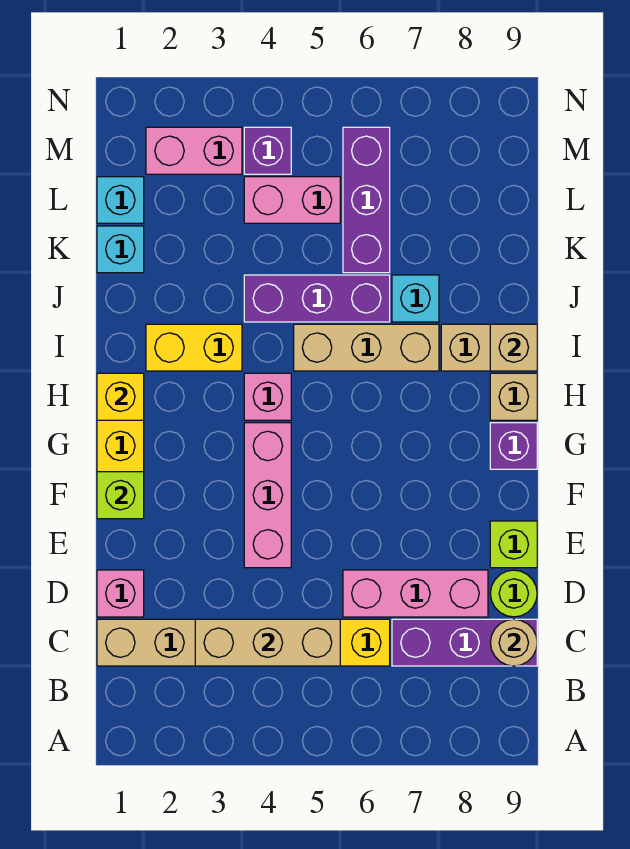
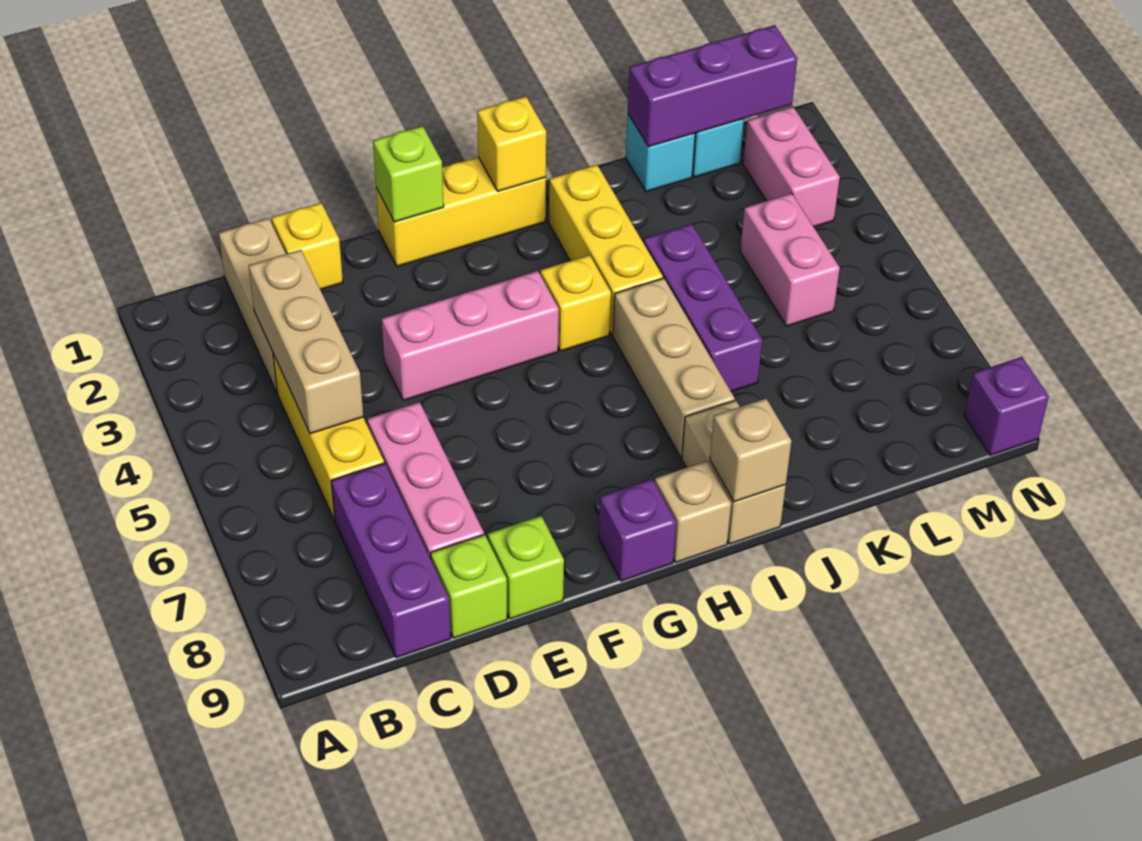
tan round brick C9 level 2 -> none
pink brick D1 level 1 -> yellow brick D1 level 1
lime round brick D9 level 1 -> lime brick D9 level 1
pink brick H4 level 1 -> yellow brick H4 level 1
yellow brick I2:I3 level 1 -> yellow brick I2:I4 level 1
cyan brick J7 level 1 -> none
purple brick K6:M6 level 1 -> purple brick K1:M1 level 2
purple brick M4 level 1 -> purple brick N9 level 1

